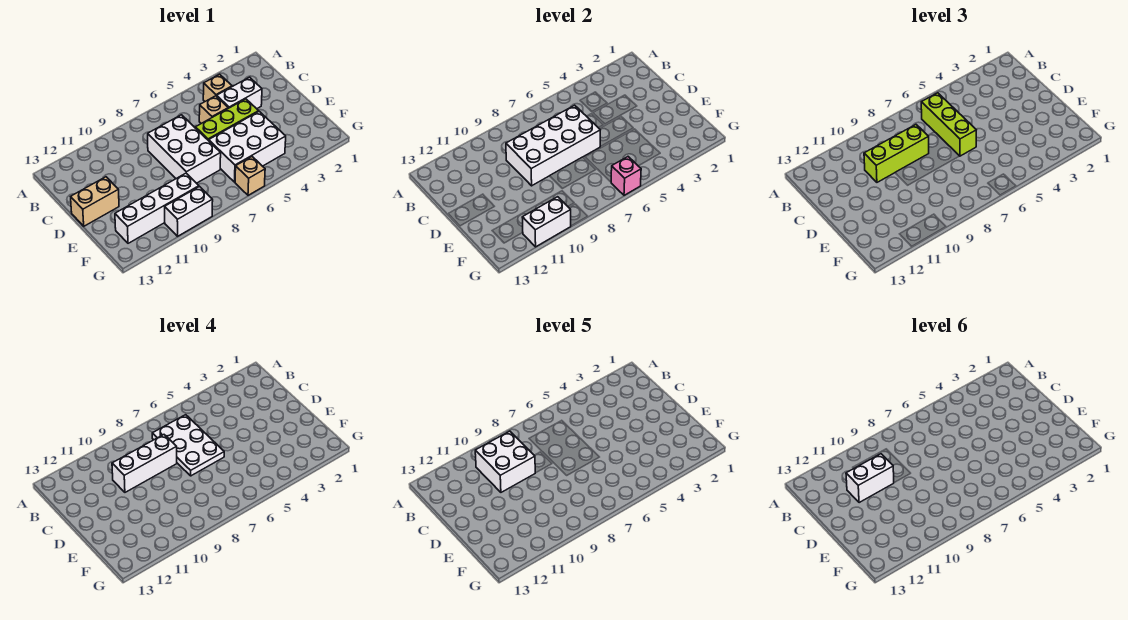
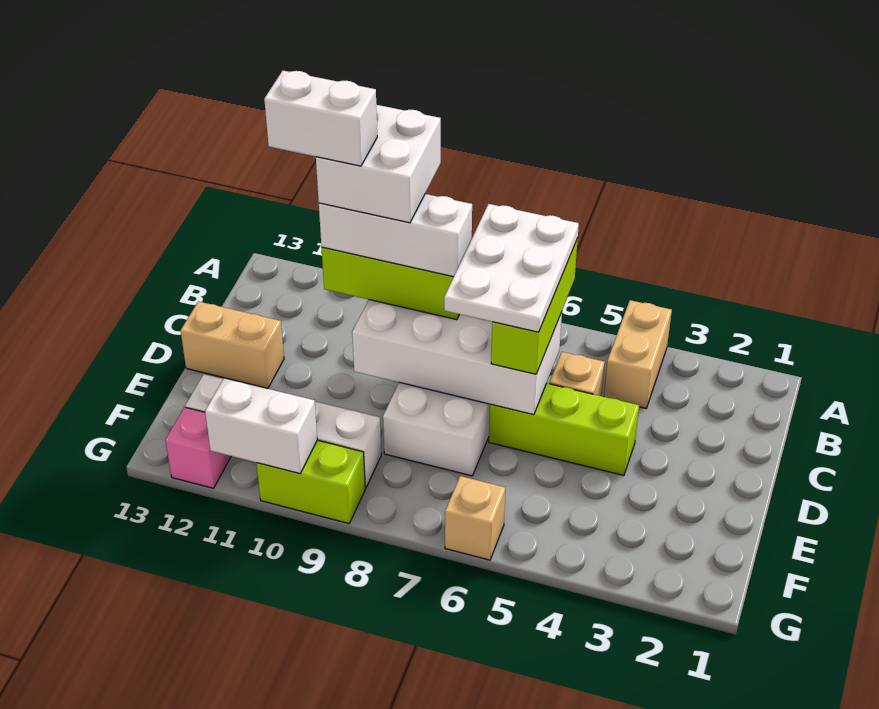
tan brick B4 level 1 -> tan brick A4:B4 level 1
white brick C3:C4 level 1 -> none
white brick E4:F6 level 1 -> none
pink brick G6 level 2 -> pink brick G12 level 1
white brick G9:G10 level 1 -> lime brick G9:G10 level 1

